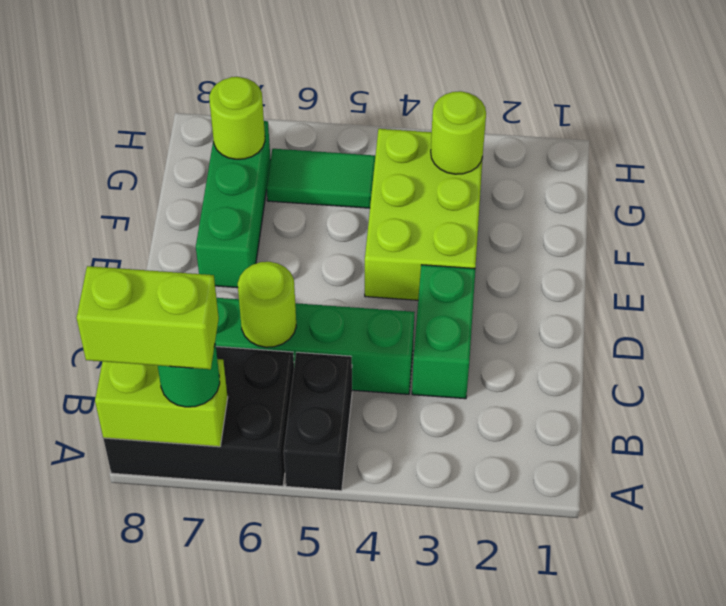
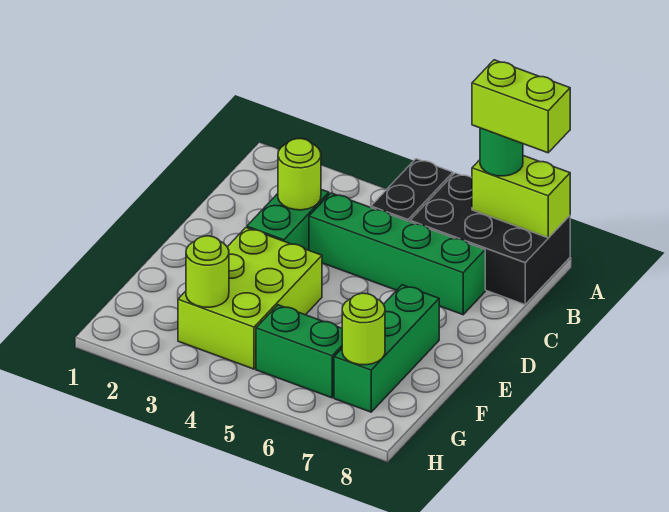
lime round brick C6 level 2 -> lime round brick C3 level 2
green tile G5:G6 level 1 -> green brick G5:G6 level 1

